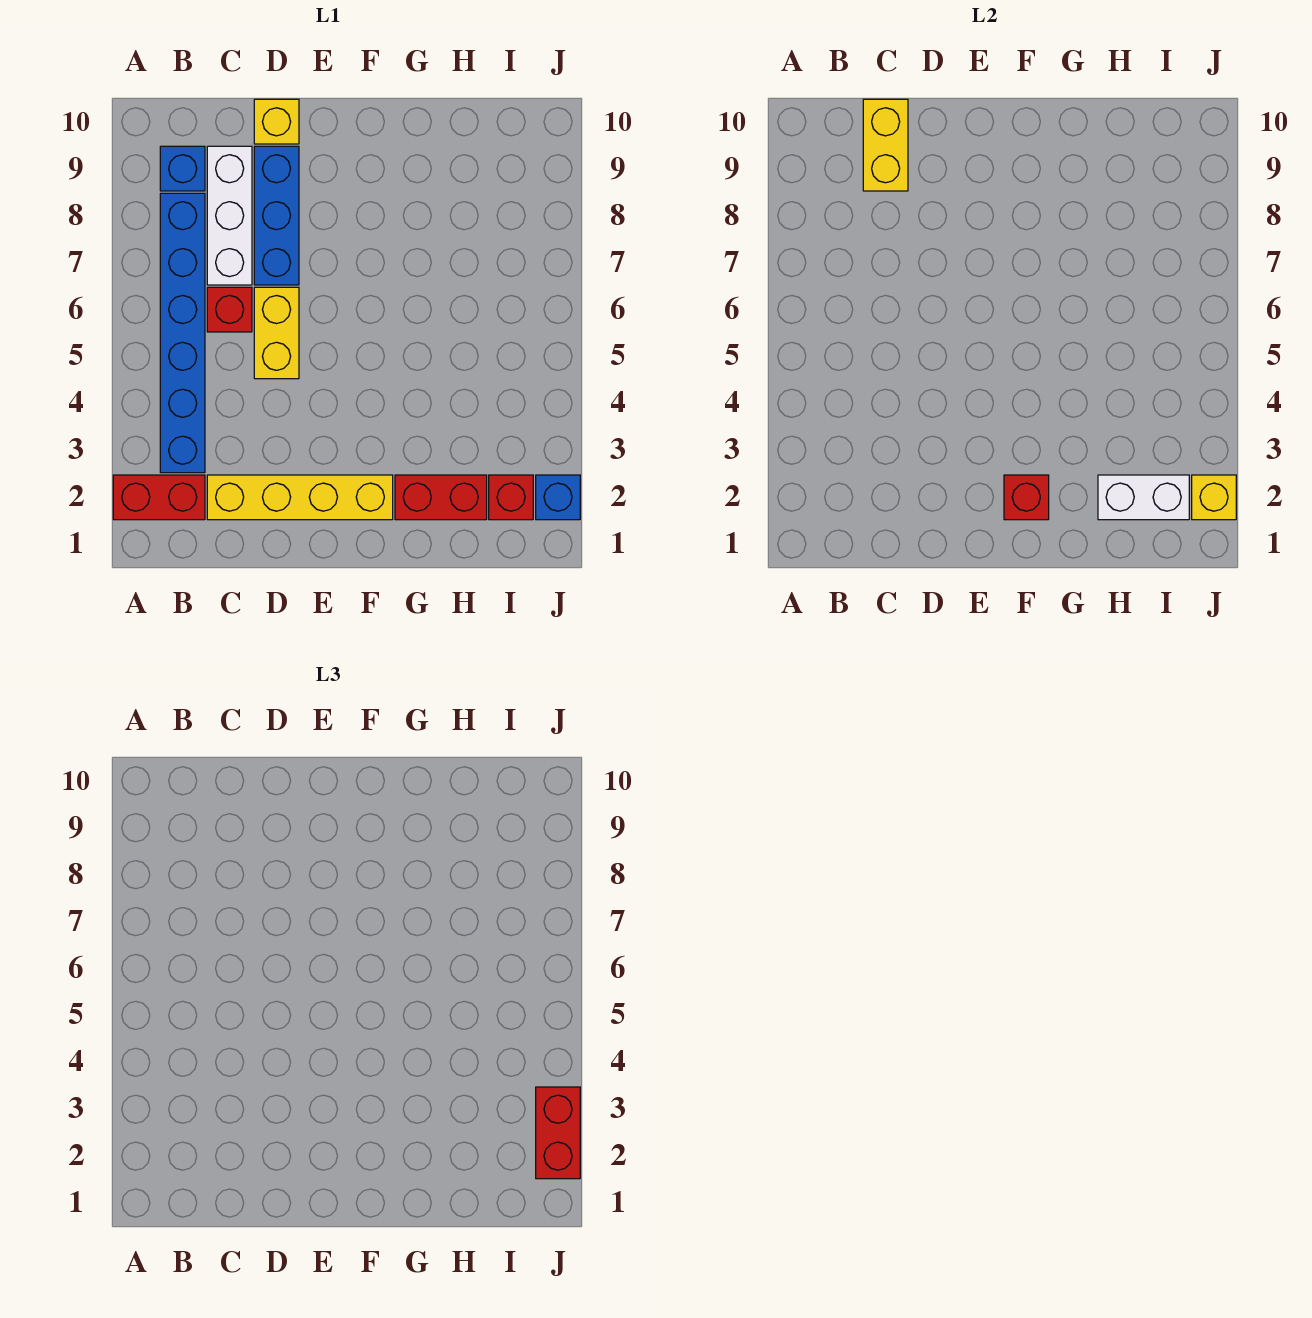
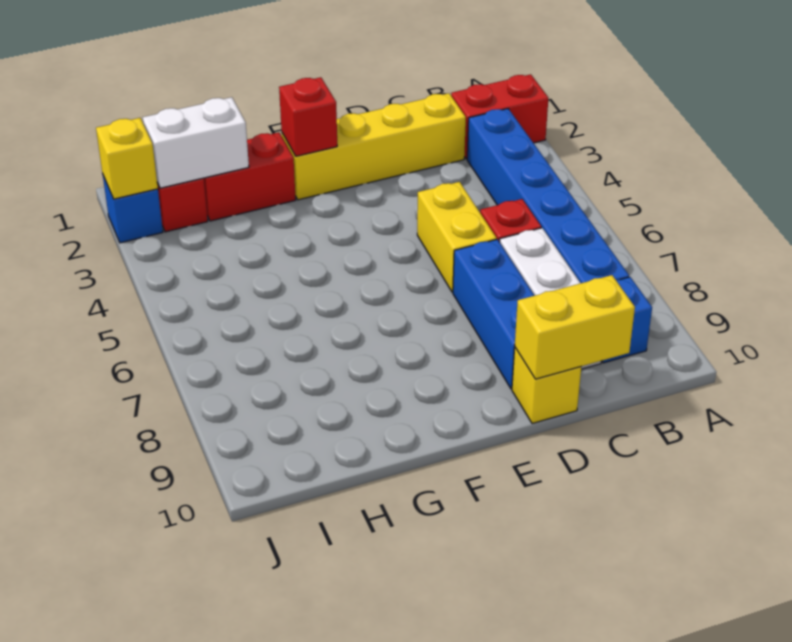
yellow brick C9:C10 level 2 -> yellow brick C10:D10 level 2
red brick J2:J3 level 3 -> none

